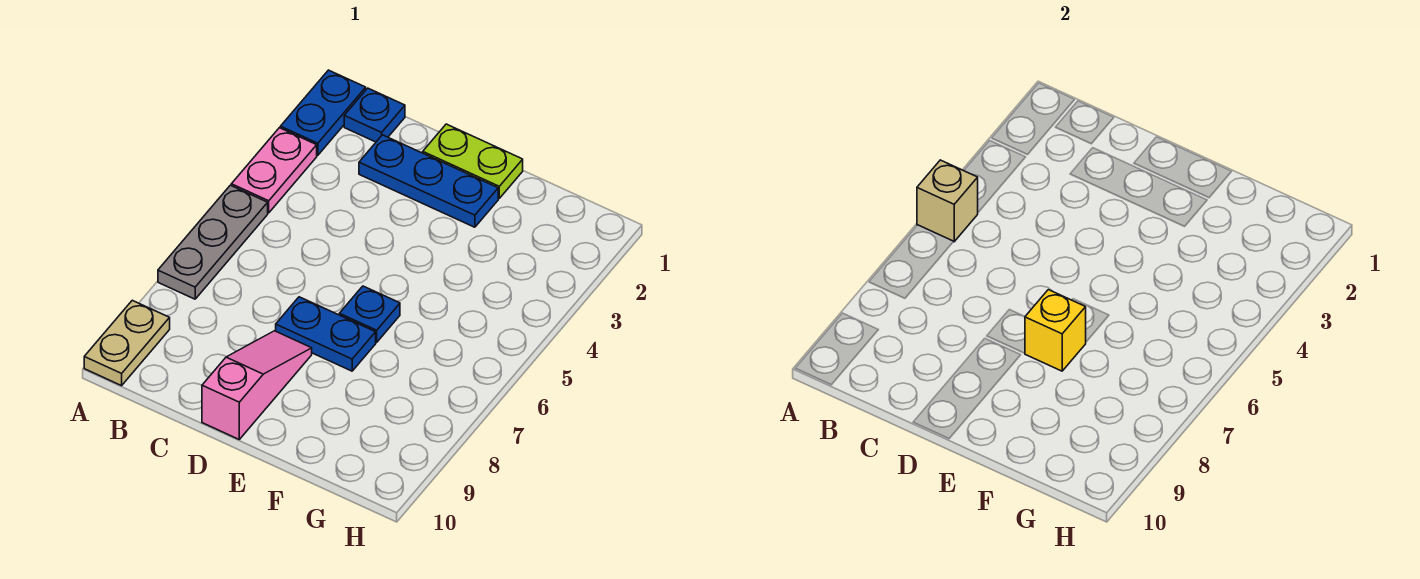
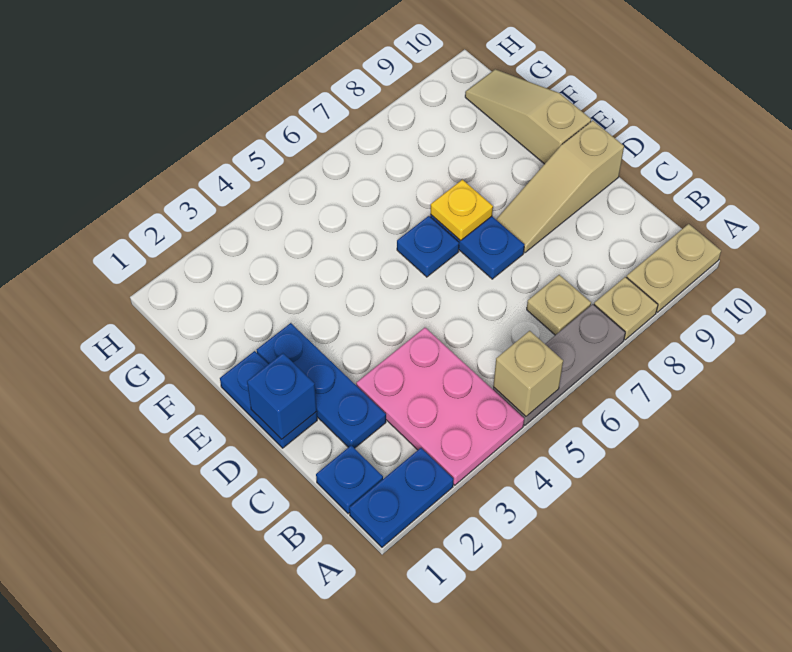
pink plate A3:A4 level 1 -> pink plate A3:C4 level 1
none -> tan plate A8 level 1
none -> tan plate B7 level 1
lime plate D1:E1 level 1 -> blue plate D1:E1 level 1
none -> blue brick D1 level 2
pink slope D8:D10 level 1 top 10 -> tan slope D8:D10 level 1 top 10
yellow brick E7 level 2 -> yellow plate E7 level 2
none -> tan slope E10:G10 level 1 top E

